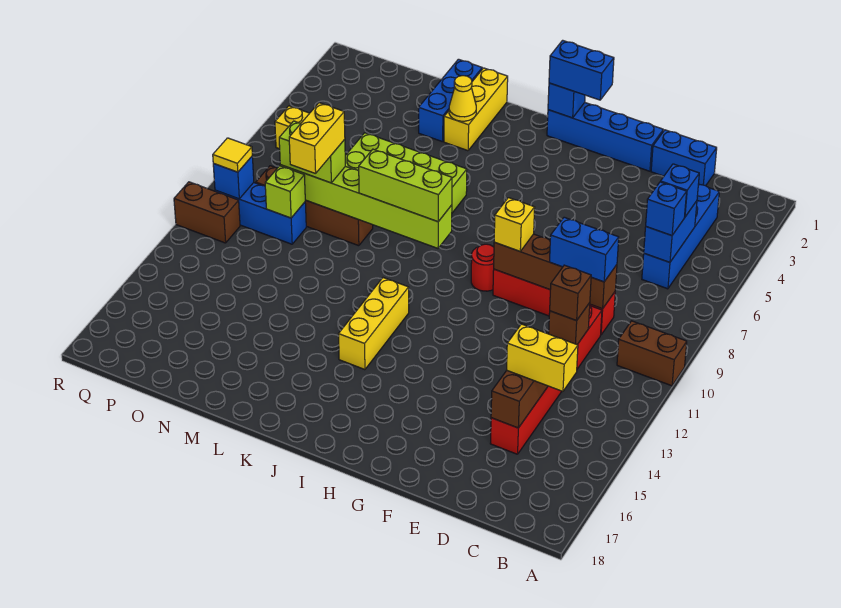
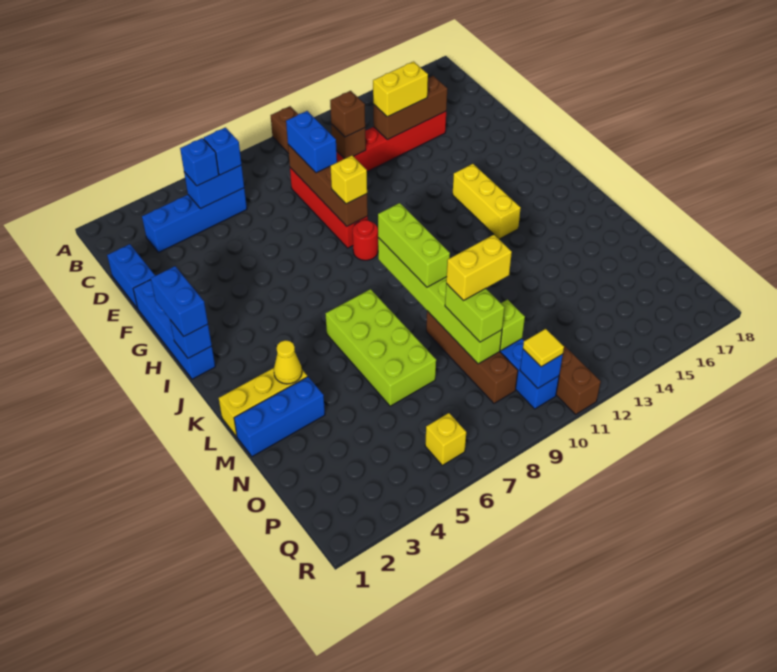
yellow brick C14:D14 level 3 -> yellow brick D13:D14 level 3
yellow brick J12:J14 level 1 -> yellow brick H14:J14 level 1

